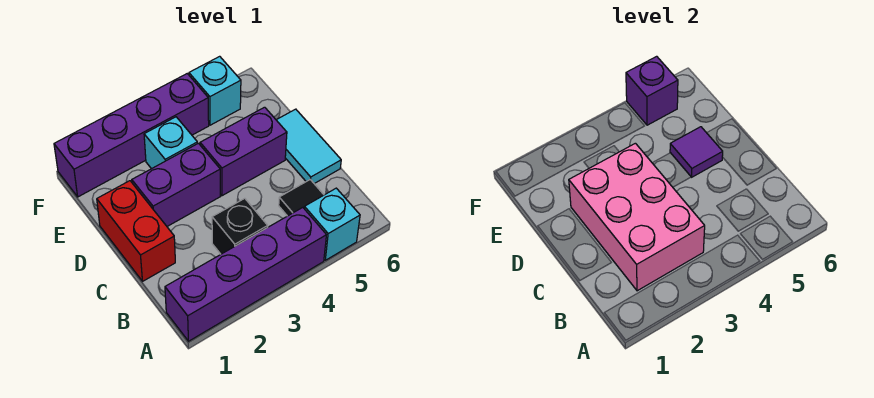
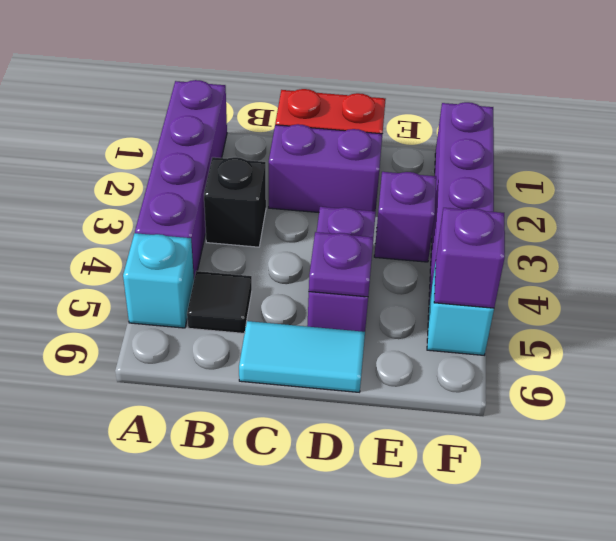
pink brick B2:D3 level 2 -> none
purple brick D2:D3 level 1 -> purple brick C2:D2 level 1
purple tile D5 level 2 -> purple plate D5 level 2
cyan brick E3 level 1 -> purple brick E3 level 1

